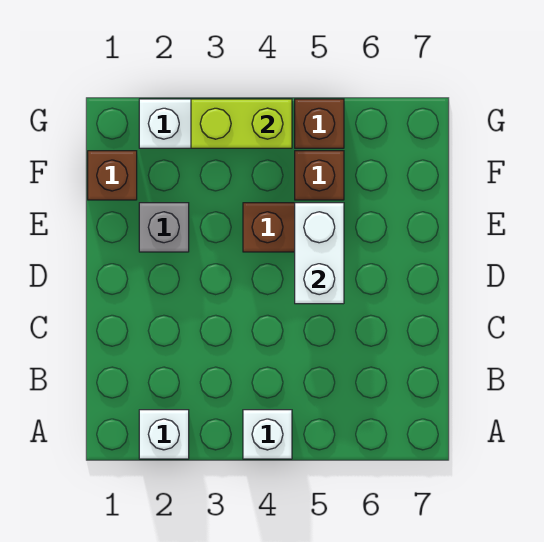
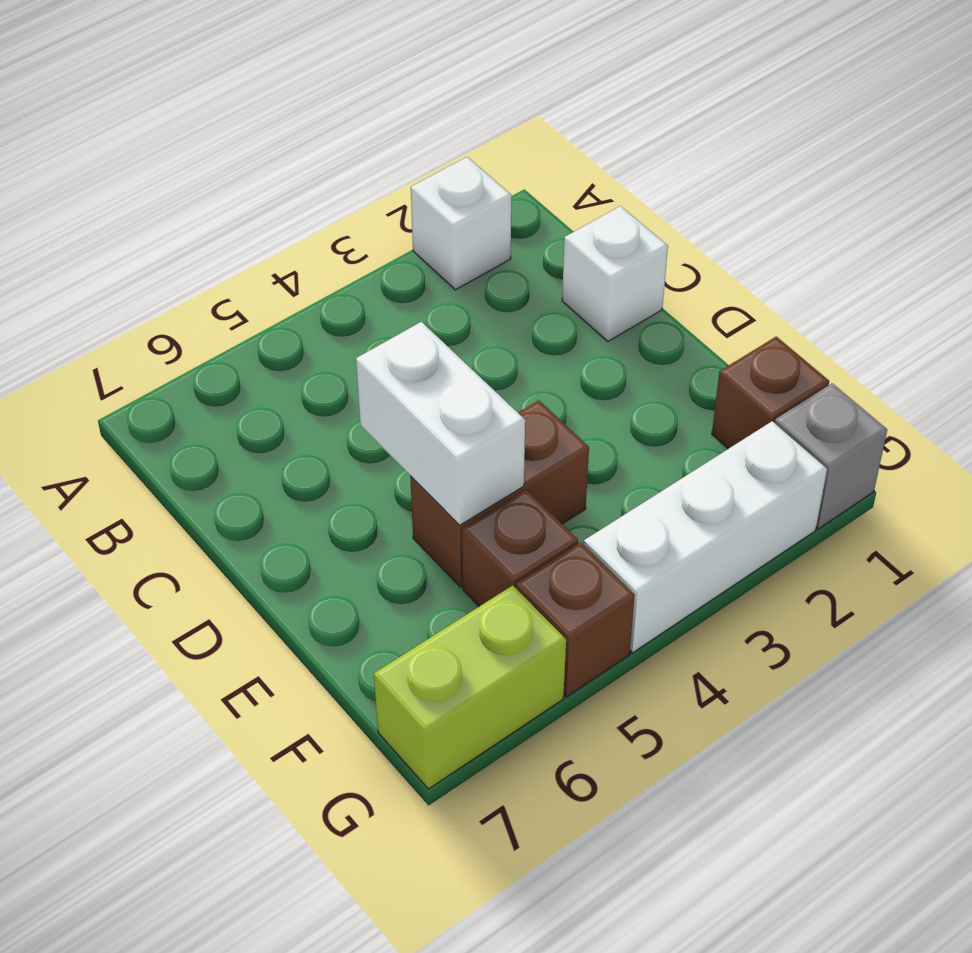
white brick A4 level 1 -> white brick C1 level 1
grey brick E2 level 1 -> grey brick G1 level 1
lime brick G3:G4 level 2 -> lime brick G6:G7 level 1

